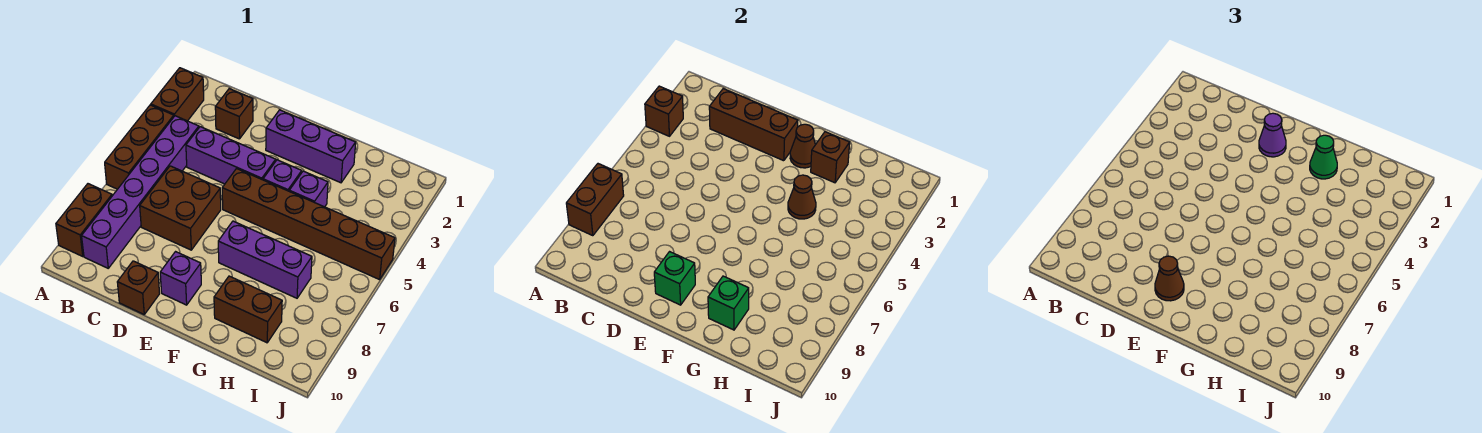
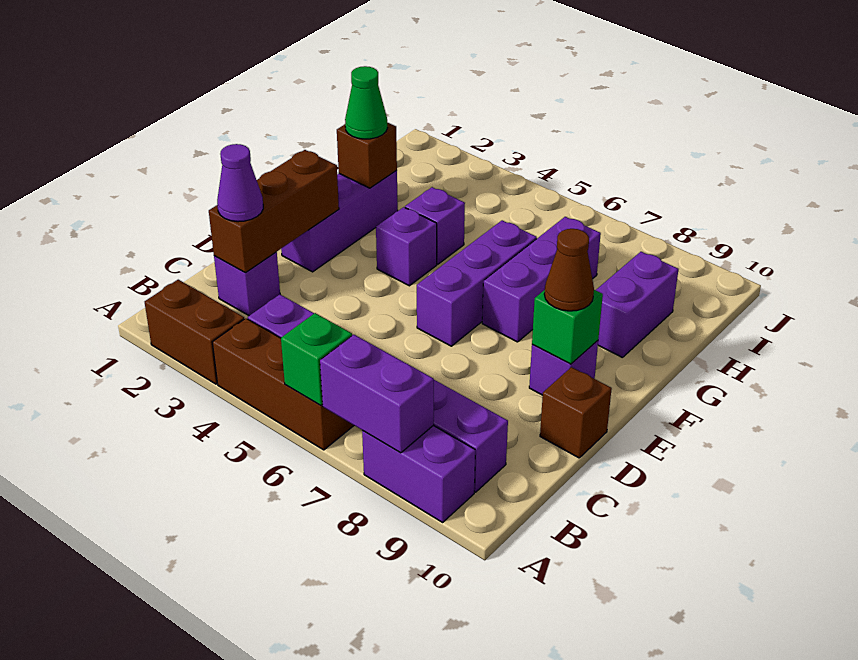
brown brick A3 level 2 -> none
brown brick A7:A8 level 2 -> purple brick A7:A8 level 2
brown brick A8:A9 level 1 -> purple brick A8:A9 level 1
brown brick C2 level 1 -> purple brick C2 level 1
purple brick C4:E4 level 1 -> purple brick E6:G6 level 1
brown brick C6:D7 level 1 -> none
purple cone E2 level 3 -> purple cone C2 level 3
brown brick E5:J5 level 1 -> none
brown cone F2 level 2 -> none
brown cone G4 level 2 -> none
brown brick G9:H9 level 1 -> purple brick G9:H9 level 1
green brick G9 level 2 -> green brick A6 level 2

